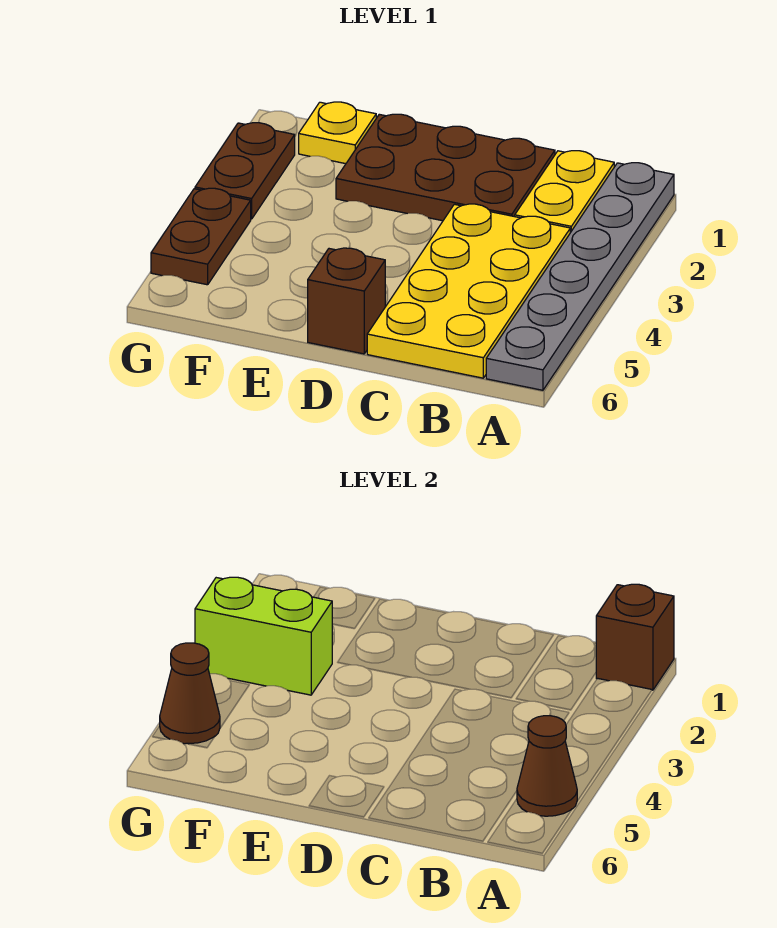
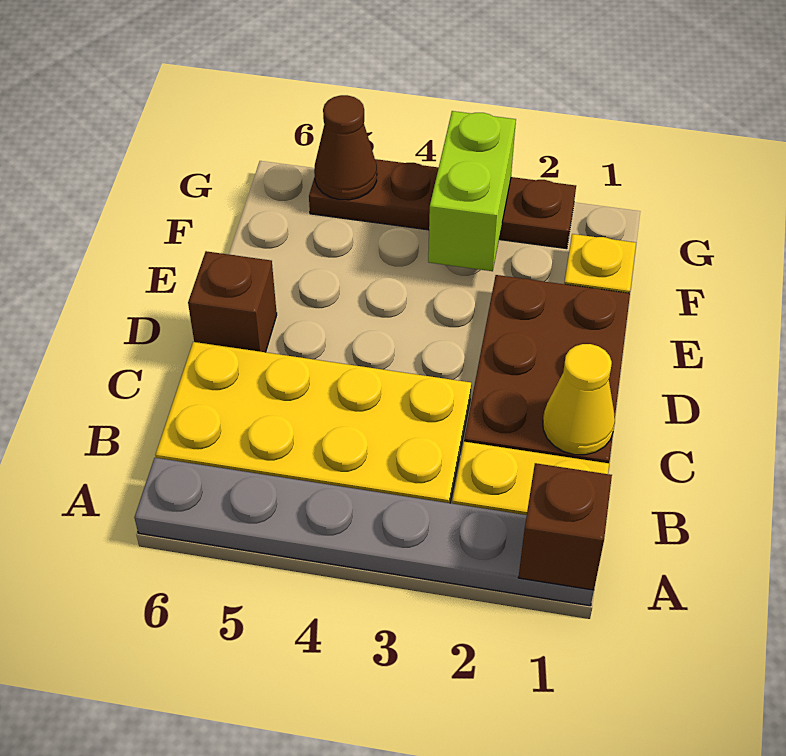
brown cone A5 level 2 -> none
none -> yellow cone C1 level 2

